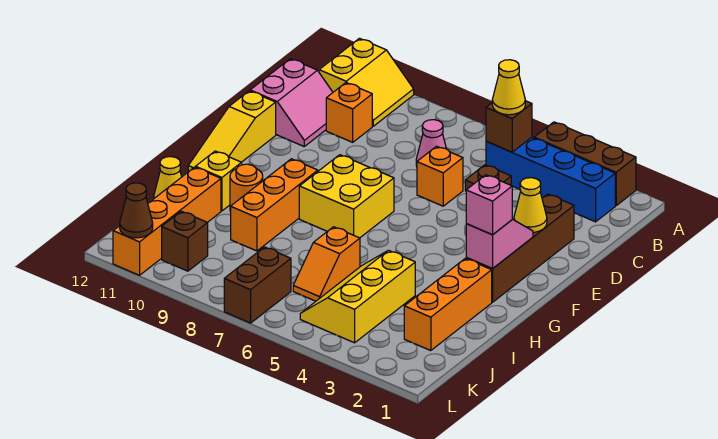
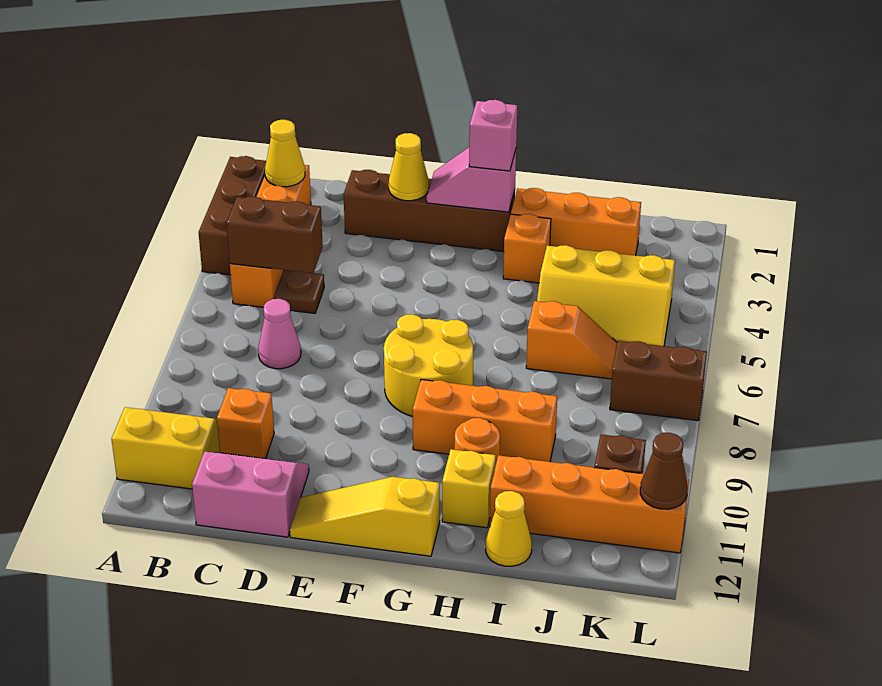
blue brick B2:B5 level 1 -> orange brick B2:B5 level 1
brown brick B5 level 2 -> brown brick B5:C5 level 2
yellow cone B5 level 3 -> yellow cone B2 level 2
orange brick D6 level 1 -> orange brick H3 level 1
yellow slope E12:G12 level 1 top E -> yellow slope E12:G12 level 1 top G
yellow brick F7:G8 level 1 -> yellow round brick F7:G8 level 1

